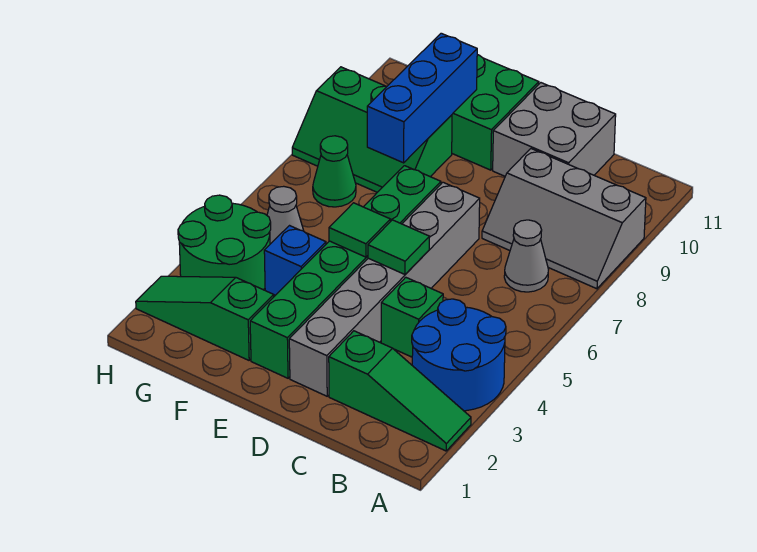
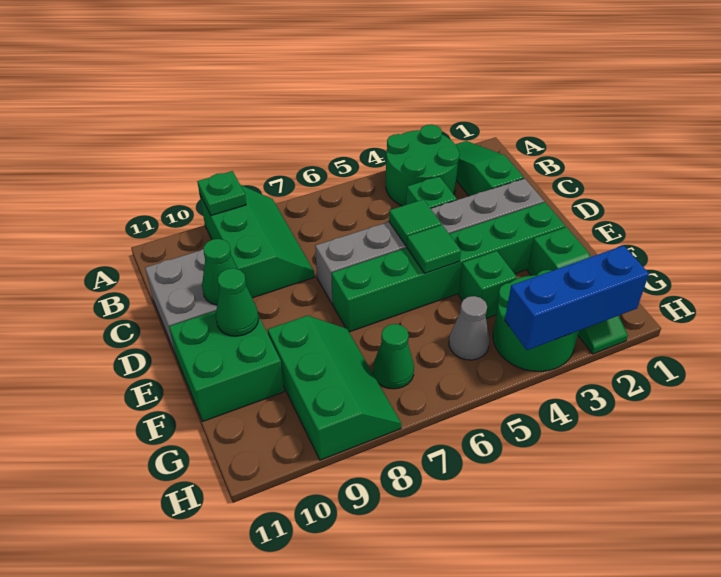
blue round brick A3:B4 level 1 -> green round brick A3:B4 level 1
grey slope A8:C9 level 1 top 9 -> green slope A8:C9 level 1 top 9
none -> green plate A9 level 2
grey cone B7 level 1 -> none
none -> green cone D10 level 2
none -> green cone E10 level 2
blue brick F4 level 1 -> green brick F4 level 1
blue brick F8:F10 level 2 -> blue brick H2:H4 level 2

